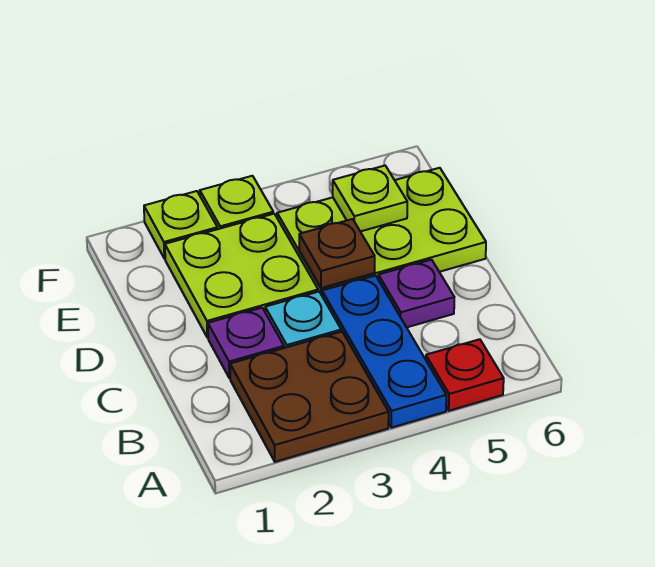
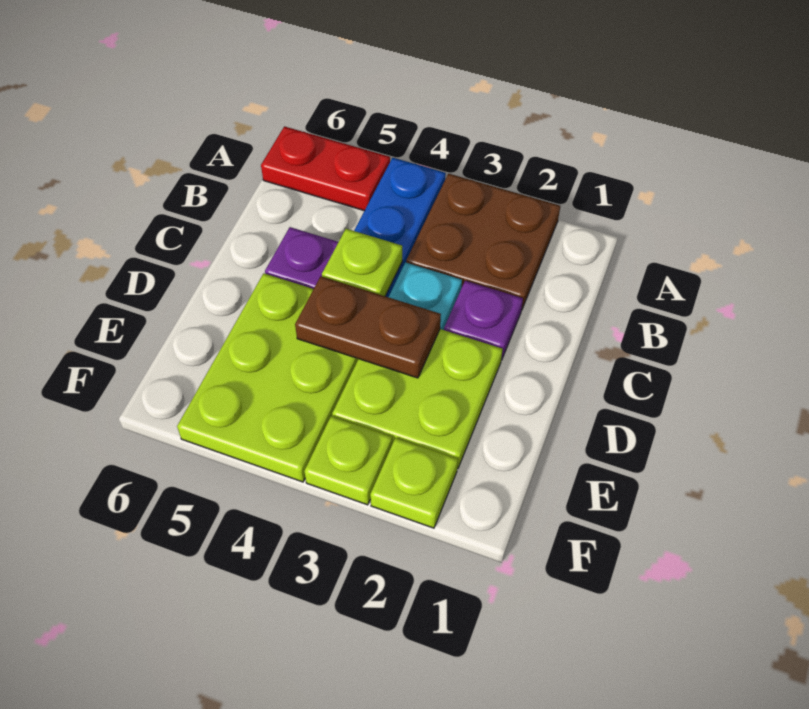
red plate A5 level 1 -> red plate A5:A6 level 1
lime plate D4:E6 level 1 -> lime plate D4:F5 level 1
brown plate D4 level 2 -> brown plate D3:D4 level 2
lime plate E5 level 2 -> lime plate C4 level 2

